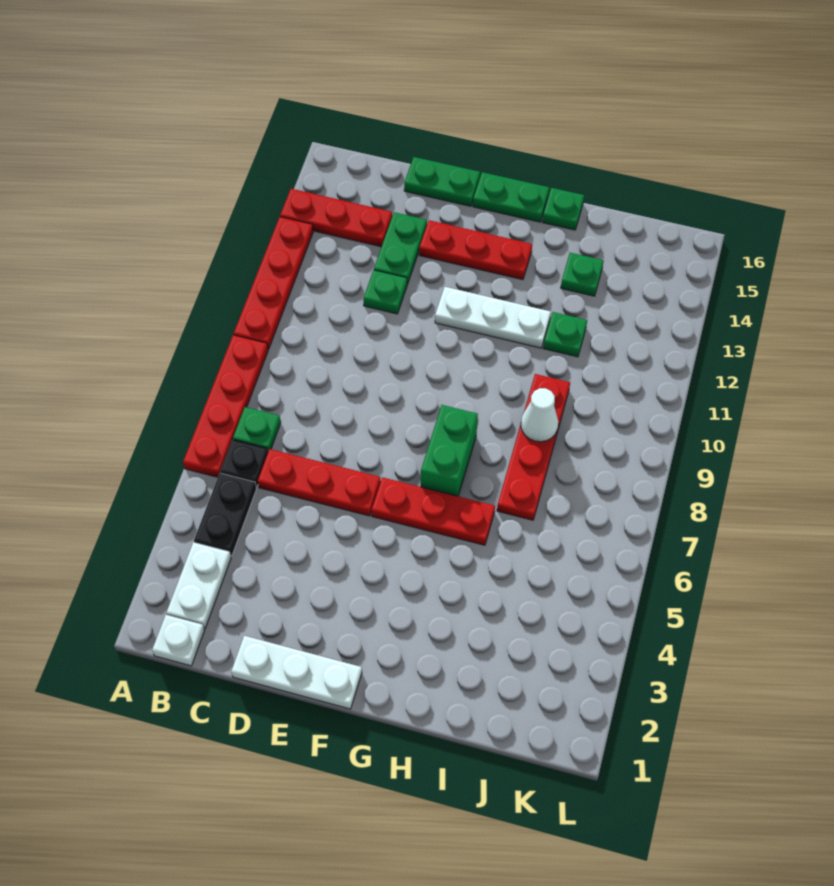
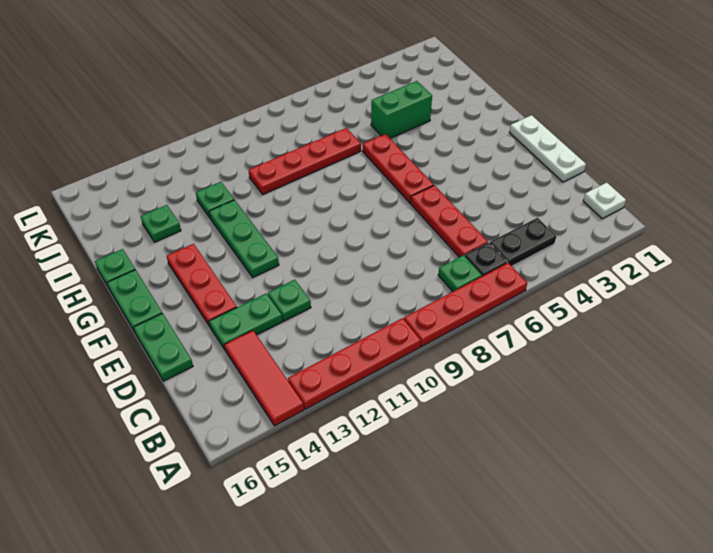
red plate A14:C14 level 1 -> red tile A14:C14 level 1
white plate B2:B3 level 1 -> none
white plate F12:H12 level 1 -> green plate F12:H12 level 1
green brick G7:G8 level 1 -> green brick I4:I5 level 1
white cone I9 level 2 -> none

